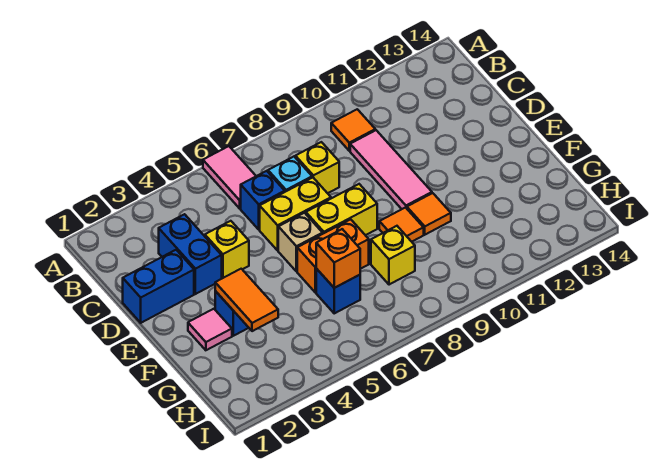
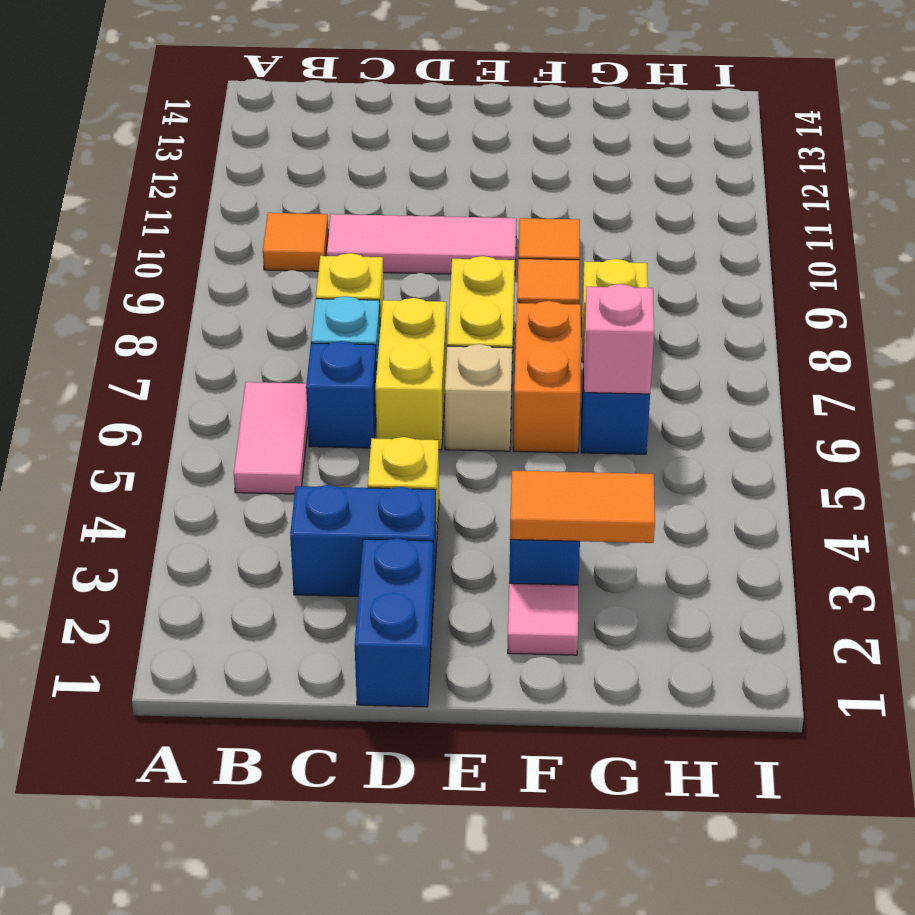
pink tile A6:B6 level 1 -> pink tile B5:B6 level 1
orange brick G6 level 2 -> pink brick G6 level 2

